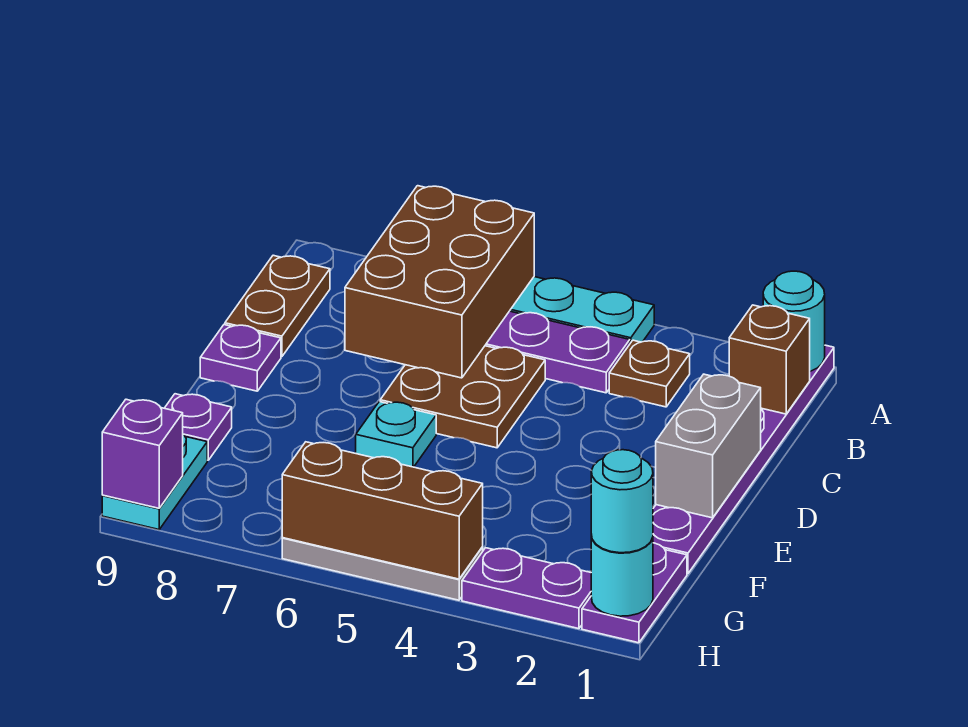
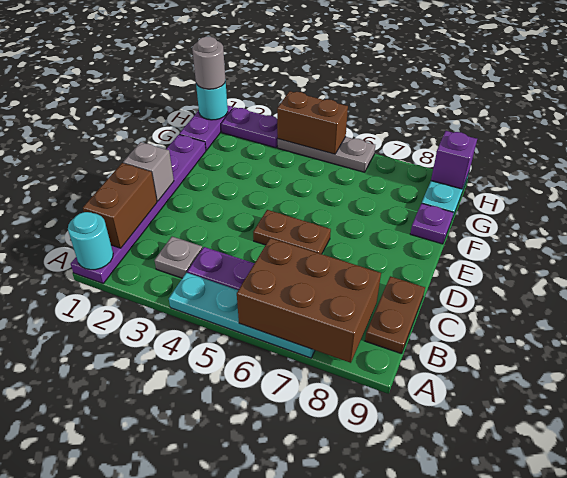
brown brick A6:C7 level 2 -> brown brick A6:B8 level 2
brown brick B1 level 2 -> brown brick B1:C1 level 2
brown plate B3 level 1 -> grey plate B3 level 1
brown plate C5:D6 level 1 -> brown plate D5:D6 level 1
grey brick D1:E1 level 2 -> grey brick D1 level 2
purple plate D9 level 1 -> none
cyan plate E6 level 1 -> none
cyan round brick H1 level 3 -> grey round brick H1 level 3
brown brick H4:H6 level 2 -> brown brick H4:H5 level 2

